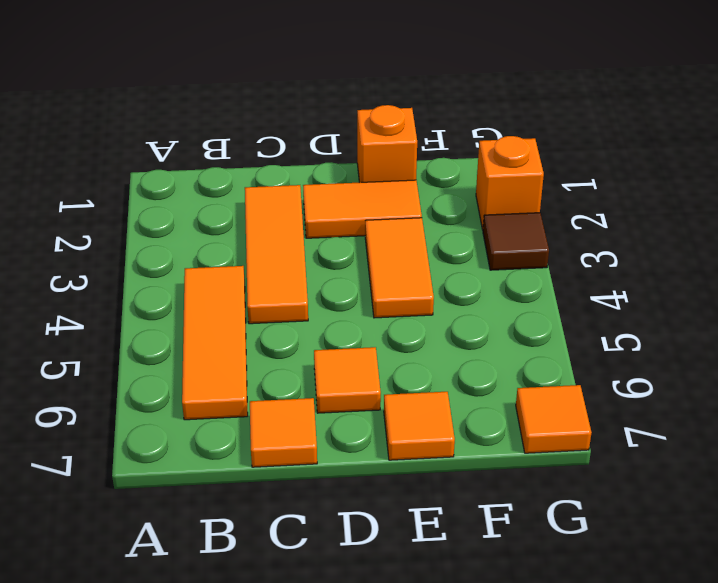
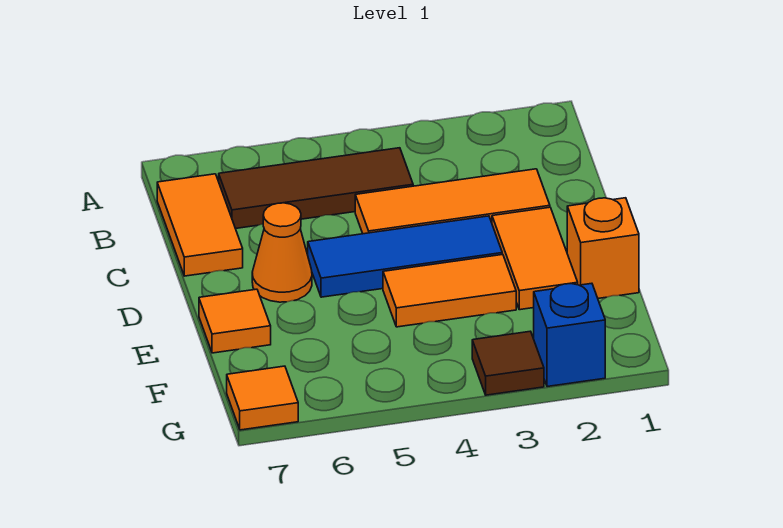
orange tile B4:B6 level 1 -> brown tile B4:B6 level 1
orange tile C7 level 1 -> orange tile B7:C7 level 1
none -> blue tile D3:D5 level 1
orange tile D6 level 1 -> orange cone D6 level 1
orange brick G2 level 1 -> blue brick G2 level 1

